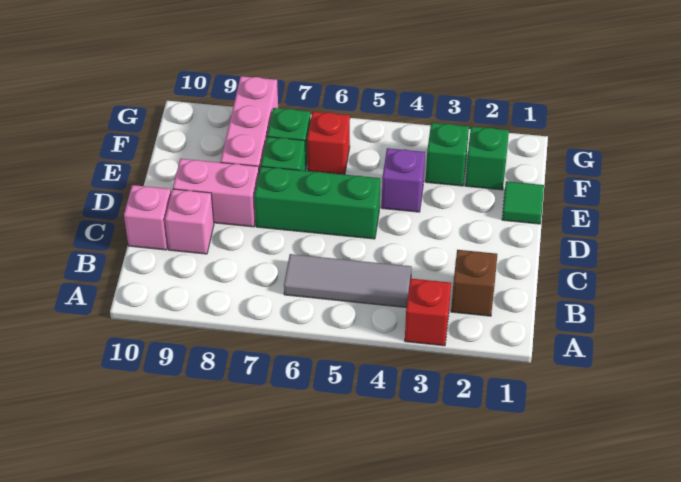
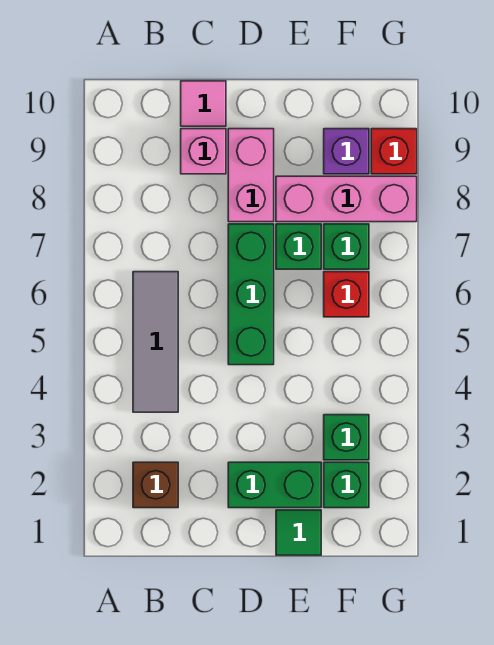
red brick A3 level 1 -> red brick G9 level 1
pink brick C10 level 1 -> pink tile C10 level 1
none -> green brick D2:E2 level 1
purple brick E4 level 1 -> purple brick F9 level 1

